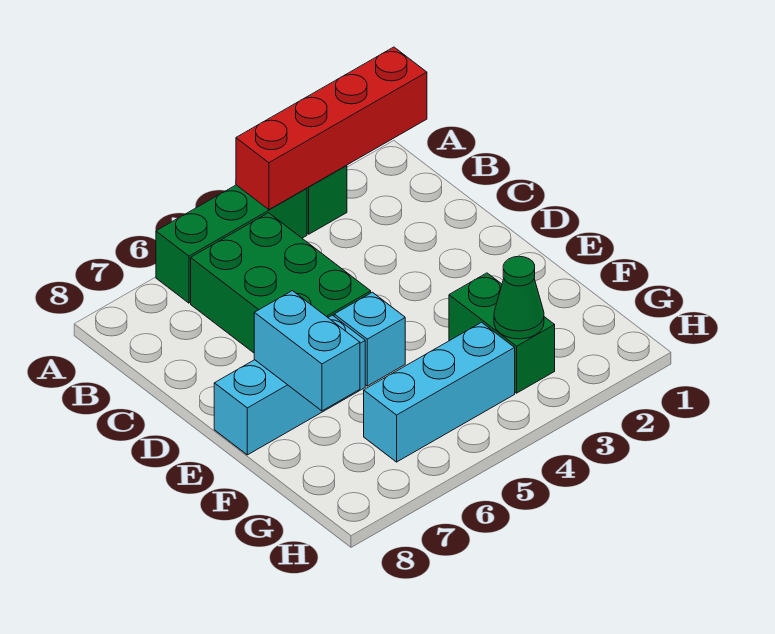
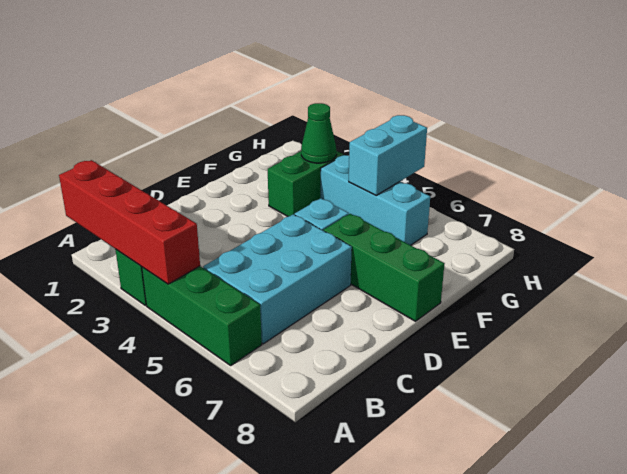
green brick B5:D6 level 1 -> cyan brick B5:D6 level 1
cyan brick E6:E8 level 1 -> green brick E6:E8 level 1
cyan brick E7:F7 level 2 -> cyan brick G5:H5 level 2

